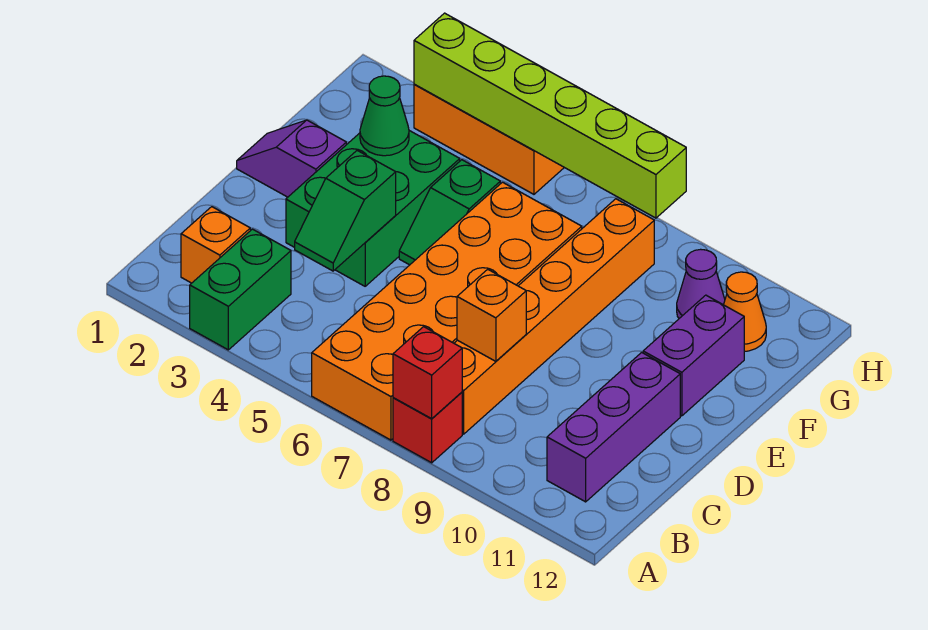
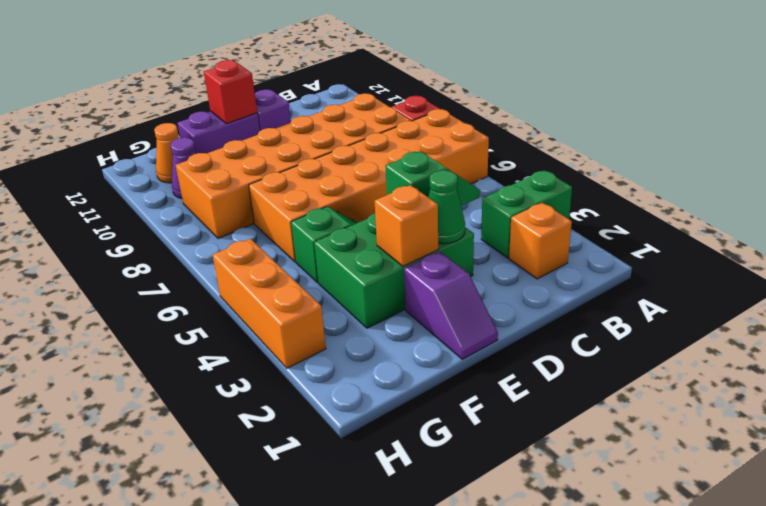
red brick A8 level 2 -> red brick E11 level 2
orange brick B8:G8 level 1 -> orange brick B8:G9 level 1
purple brick B11:D11 level 1 -> purple brick D11 level 1
orange brick C8 level 2 -> orange brick E3 level 2
green cone F3 level 2 -> green cone D3 level 2
lime brick H3:H8 level 2 -> none

